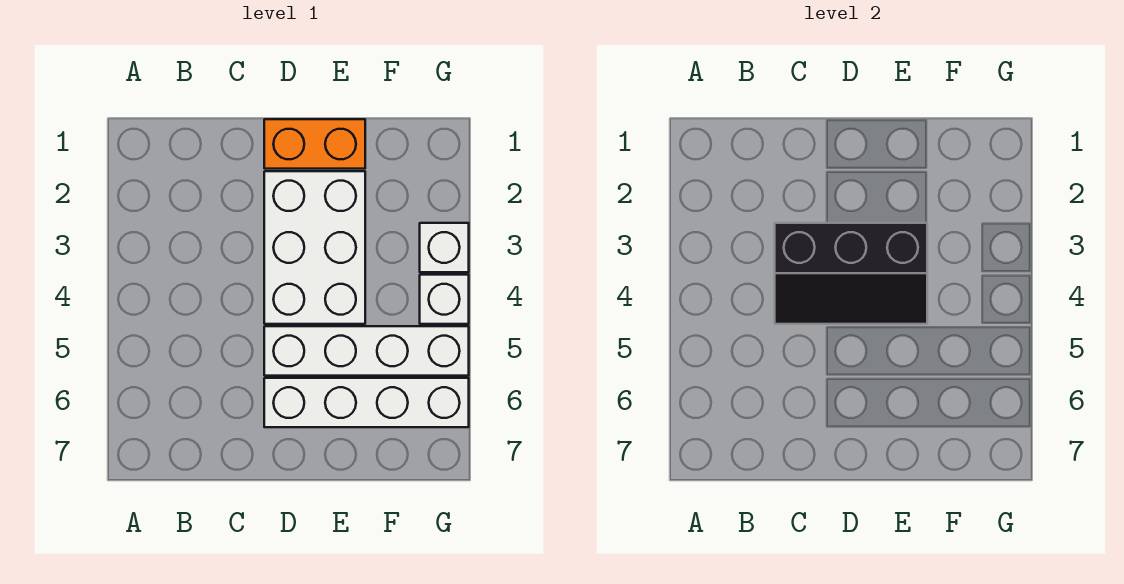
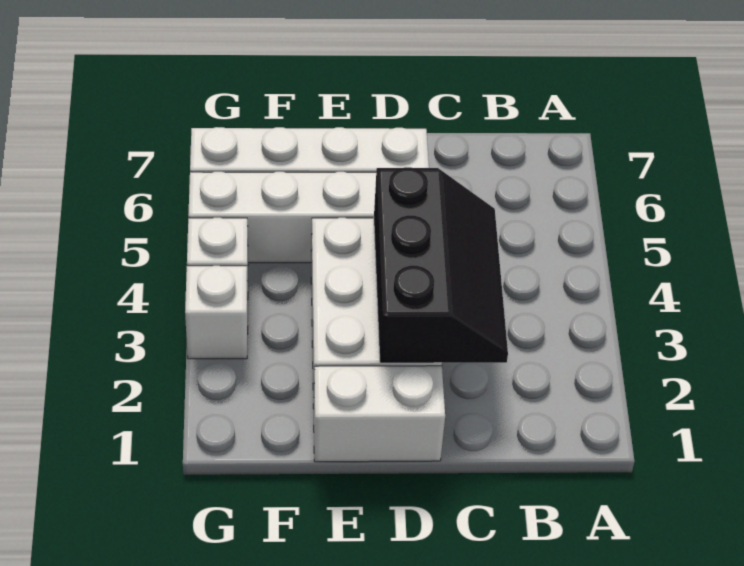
black slope C3:E4 level 2 top 3 -> black slope C2:D4 level 2 top D
orange brick D1:E1 level 1 -> white brick D1:E1 level 1

